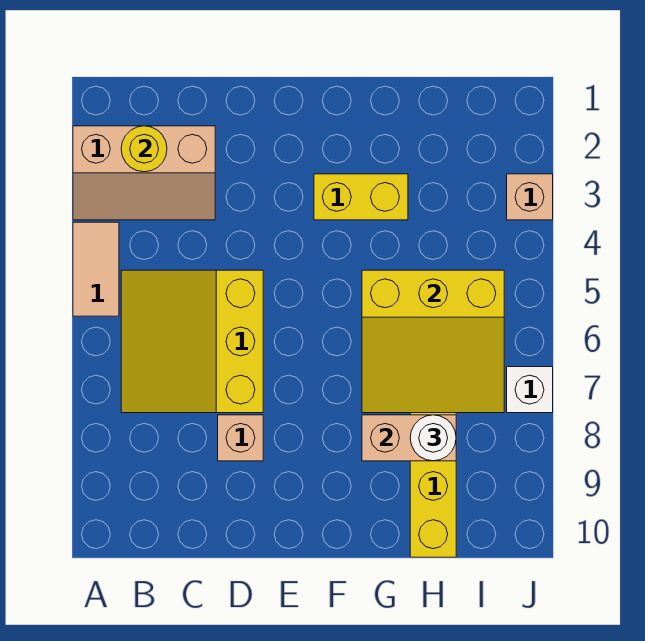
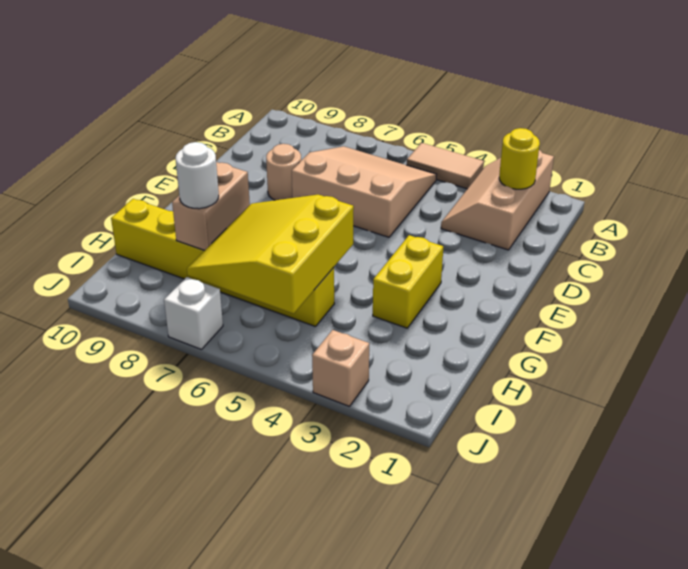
yellow slope B5:D7 level 1 top D -> tan slope B5:D7 level 1 top D
tan brick D8 level 1 -> tan round brick D8 level 1

